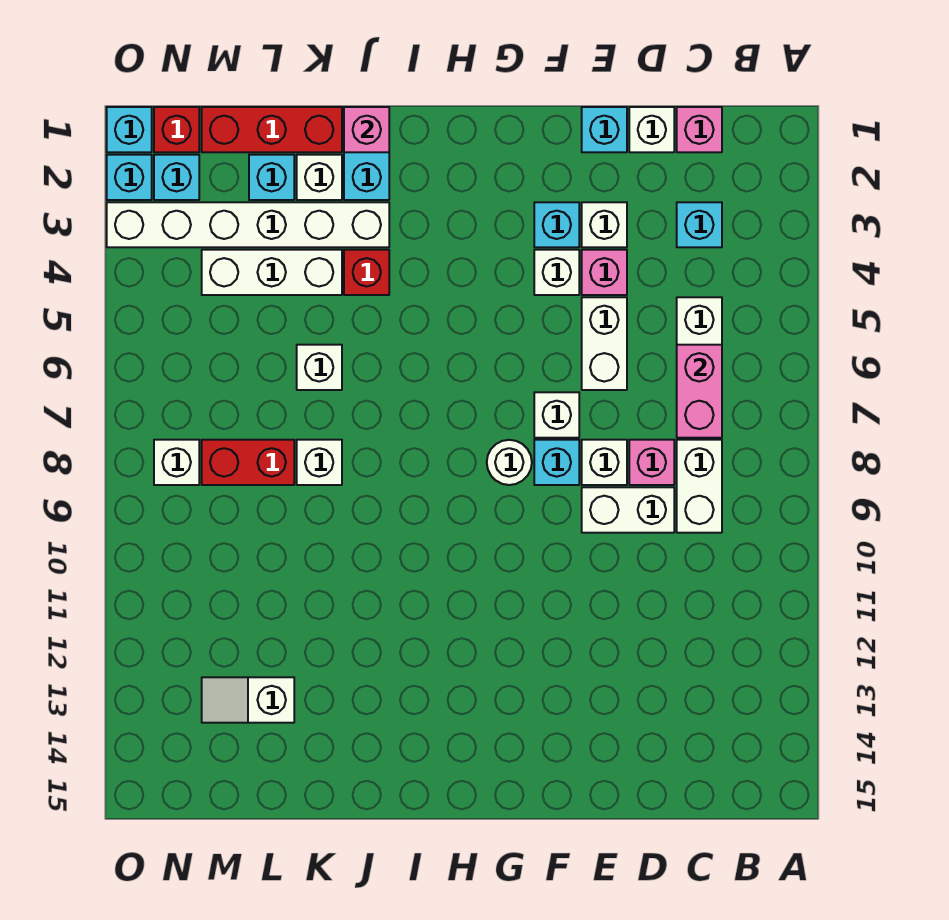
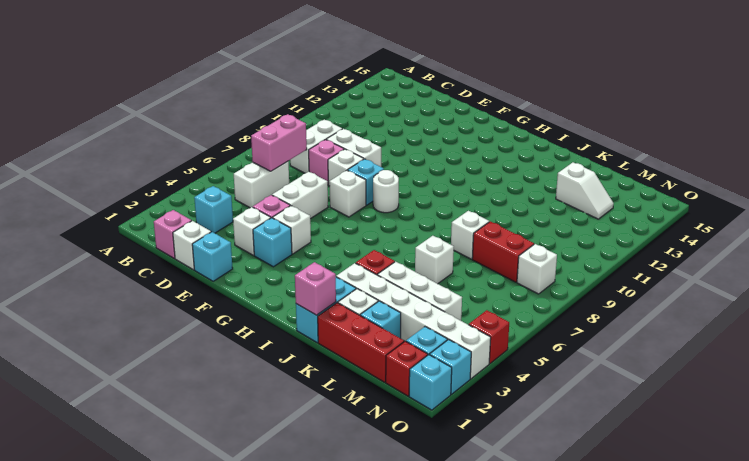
none -> red brick O4 level 1

